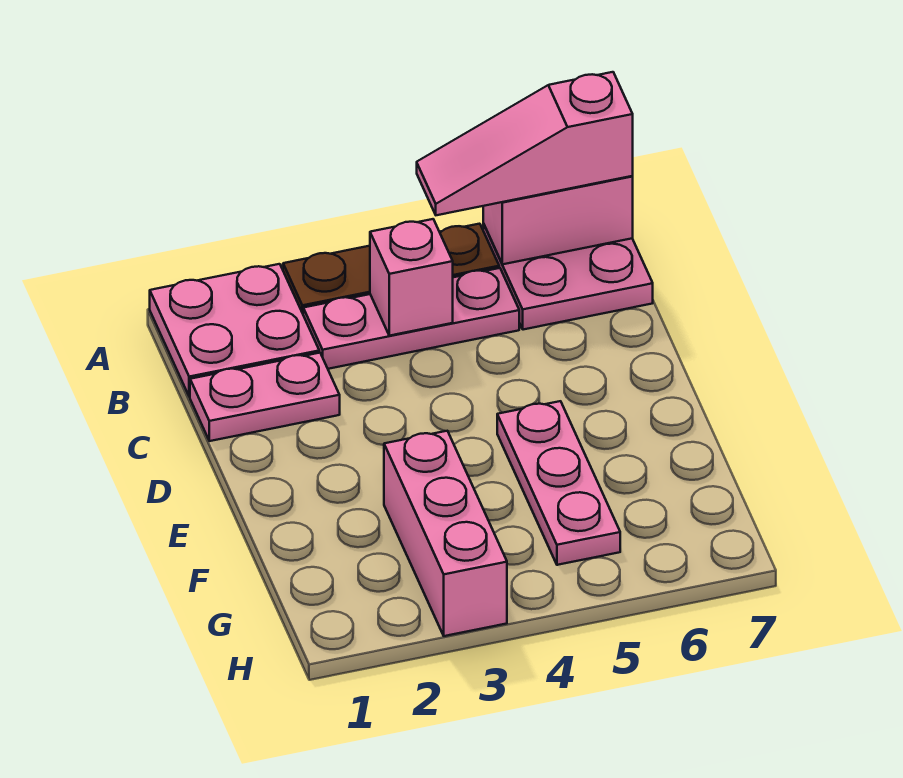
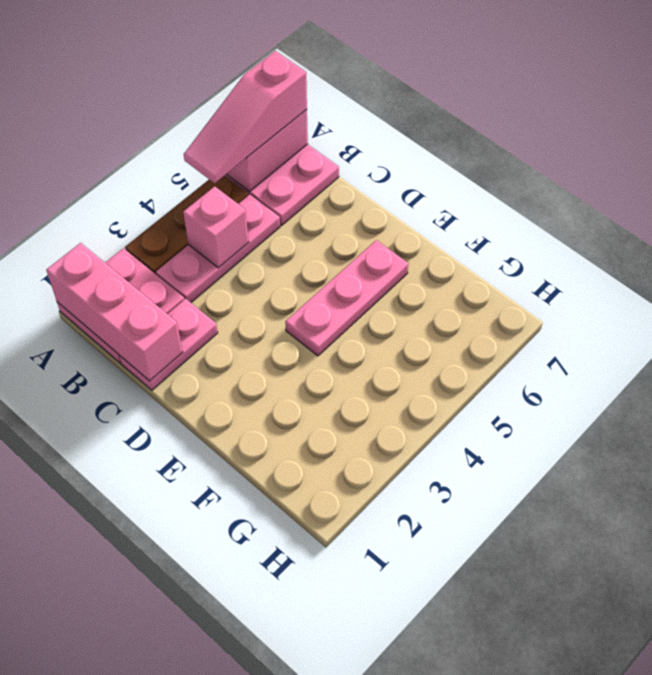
pink plate E5:G5 level 1 -> pink plate E4:E6 level 1
pink brick F3:H3 level 1 -> pink brick A1:C1 level 2

